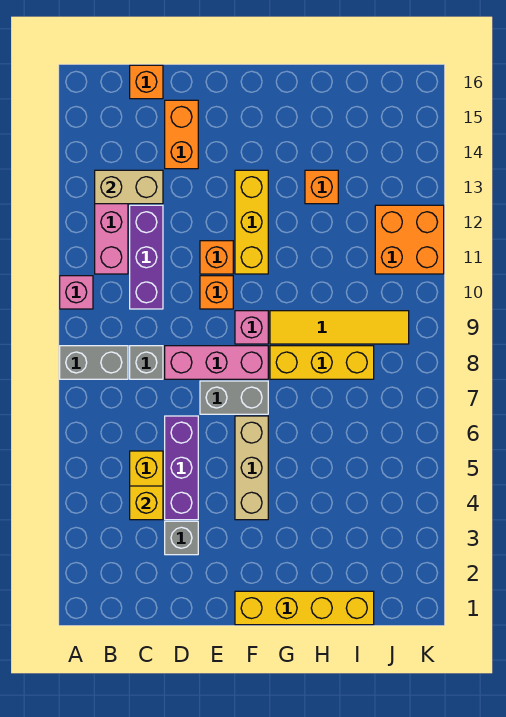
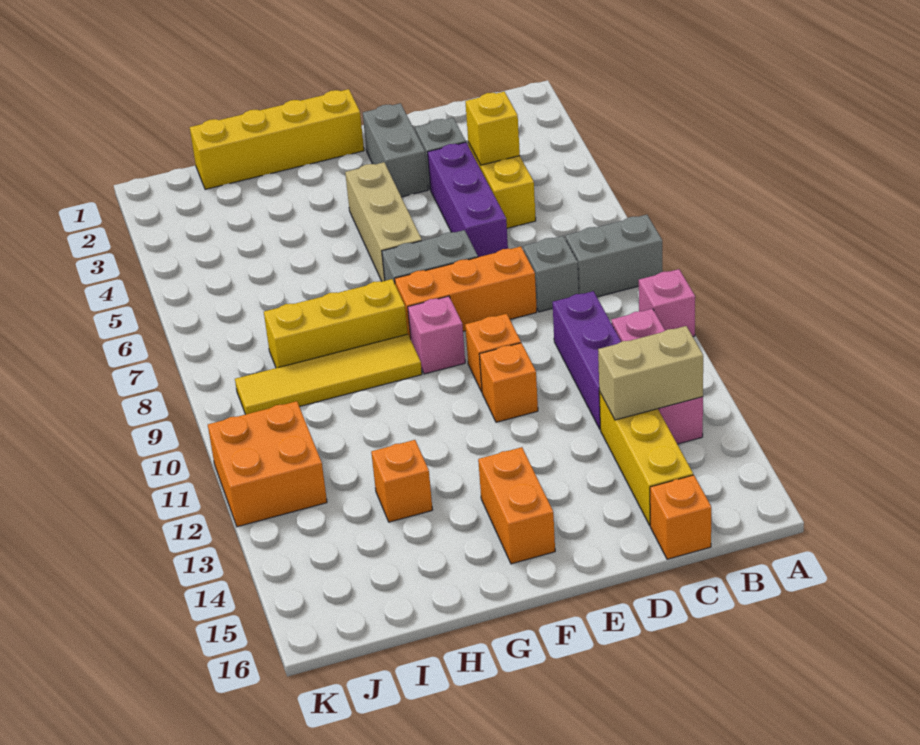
pink brick D8:F8 level 1 -> orange brick D8:F8 level 1
orange brick D14:D15 level 1 -> orange brick F14:F15 level 1
none -> grey brick E2:E3 level 1
yellow brick F11:F13 level 1 -> yellow brick C13:C15 level 1

